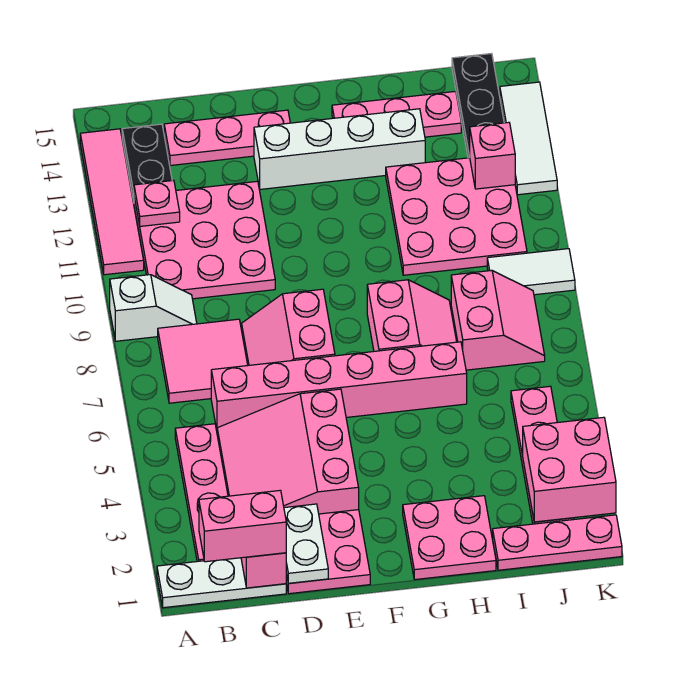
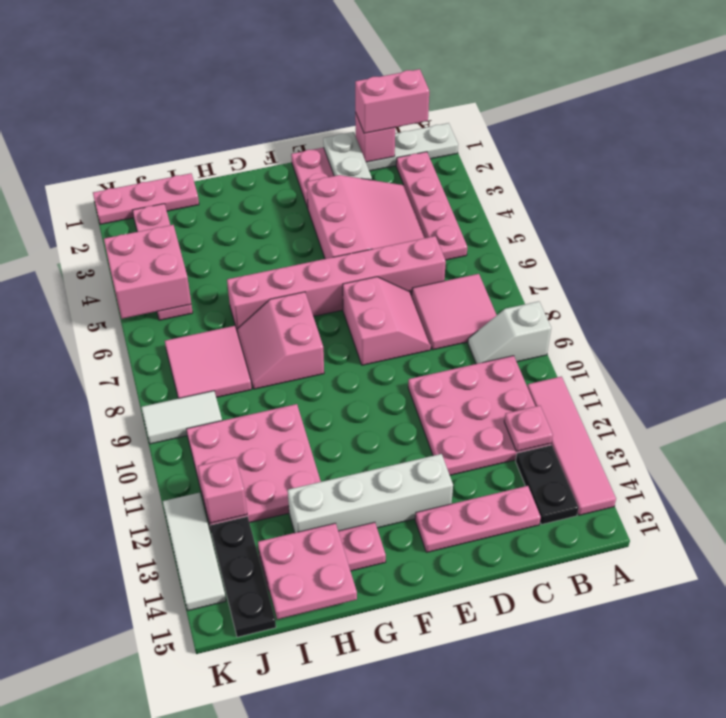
pink plate G1:H2 level 1 -> pink plate H14:I15 level 2
pink slope I7:J8 level 1 top I -> pink tile I7:J8 level 1
pink brick J2:K3 level 2 -> pink brick J4:K5 level 2

